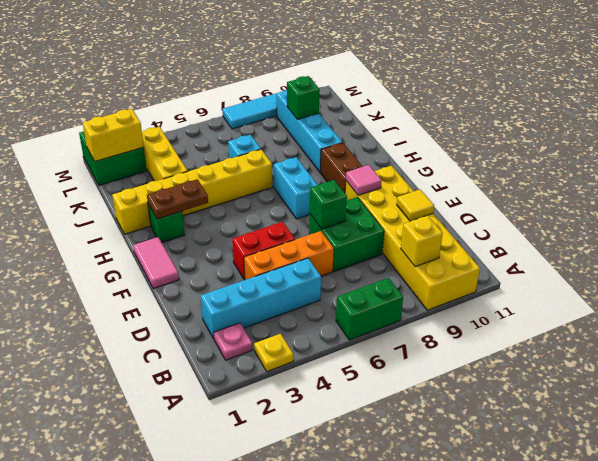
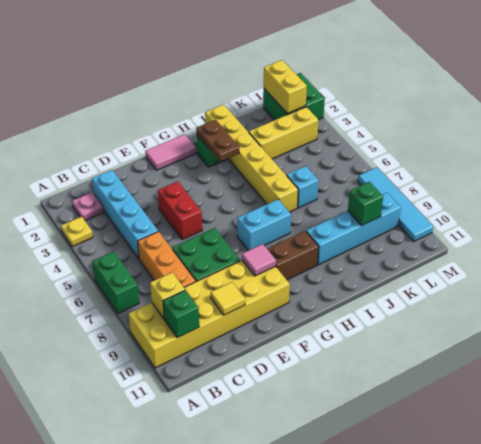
orange brick D4:D6 level 1 -> orange brick C6:C8 level 1
green brick E7 level 2 -> green brick B10 level 2

